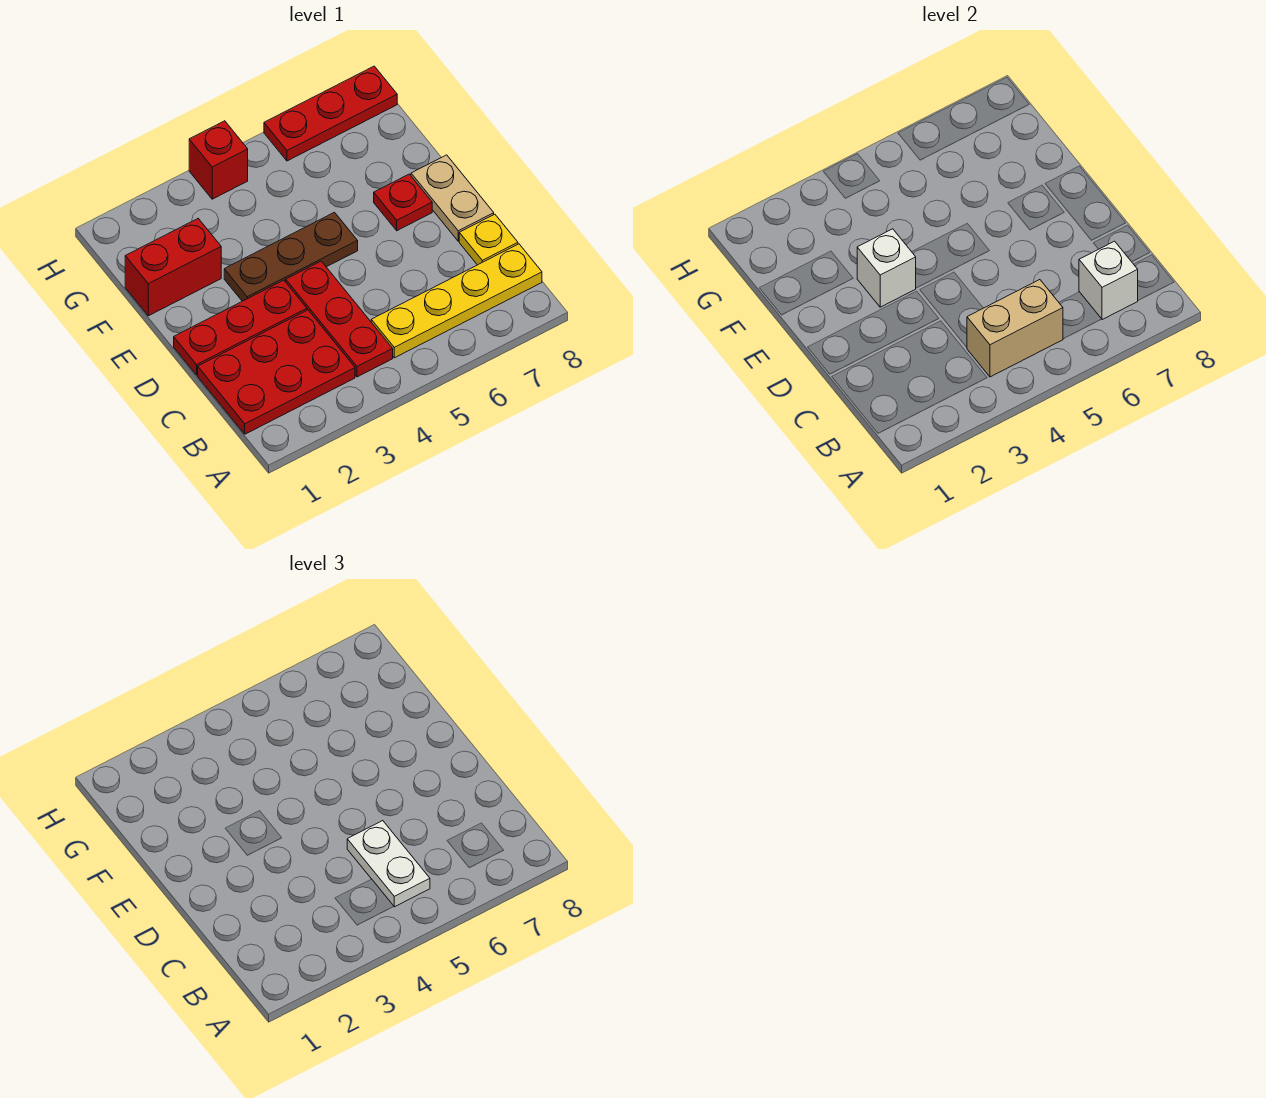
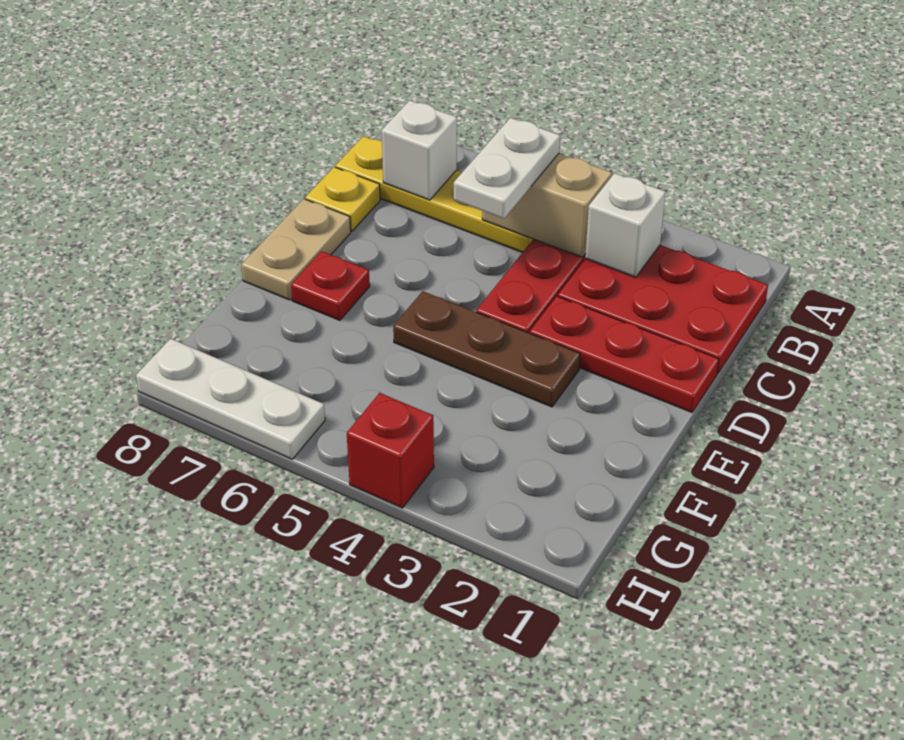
white brick E3 level 2 -> white brick B3 level 2
red brick F1:F2 level 1 -> none
red plate H6:H8 level 1 -> white plate H6:H8 level 1

